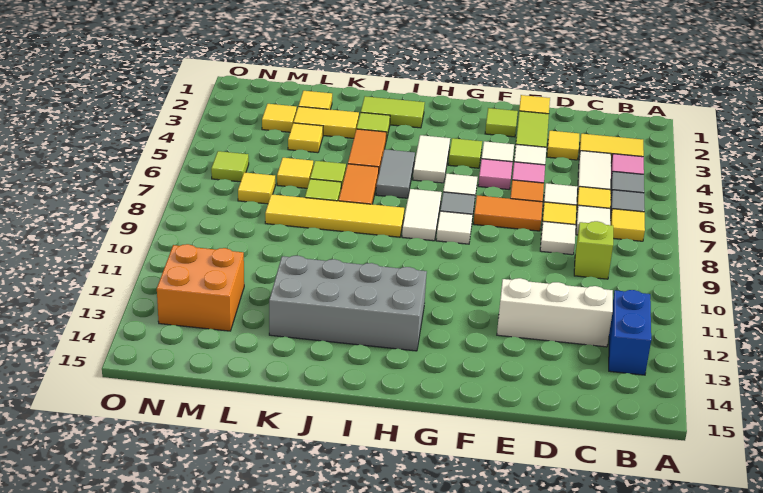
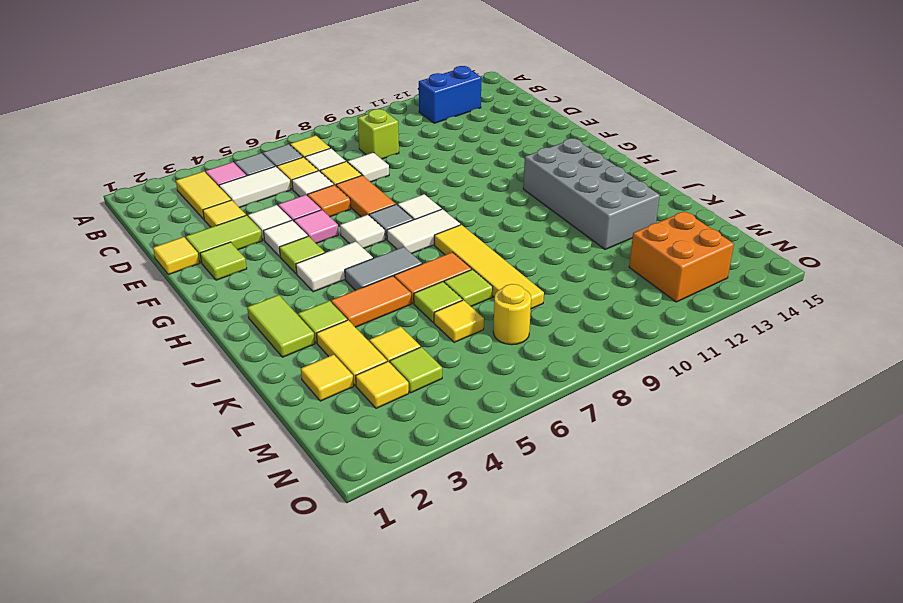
white brick C12:E12 level 1 -> none
yellow tile M7 level 1 -> yellow round brick M7 level 1
lime tile N6 level 1 -> lime tile M4 level 1

